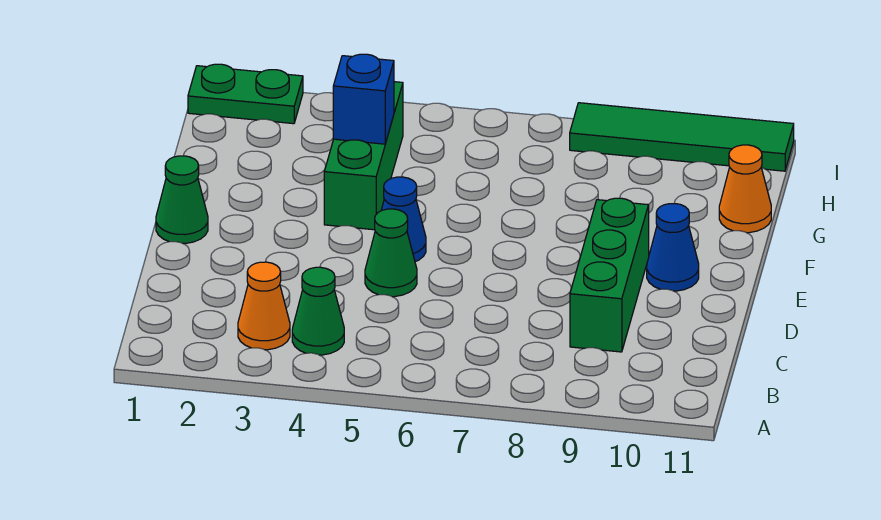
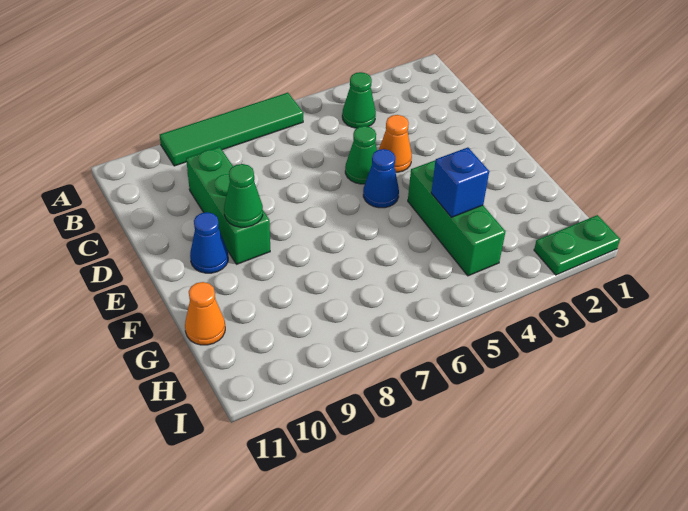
orange cone B3 level 1 -> orange cone D4 level 1
green cone E1 level 1 -> green cone E9 level 2
green tile I8:I11 level 1 -> green tile A6:A9 level 1

